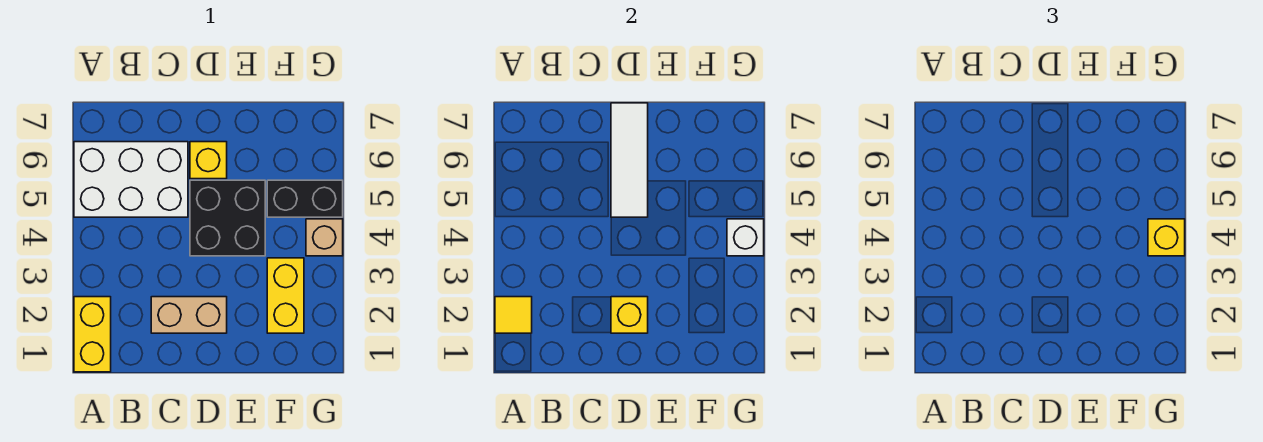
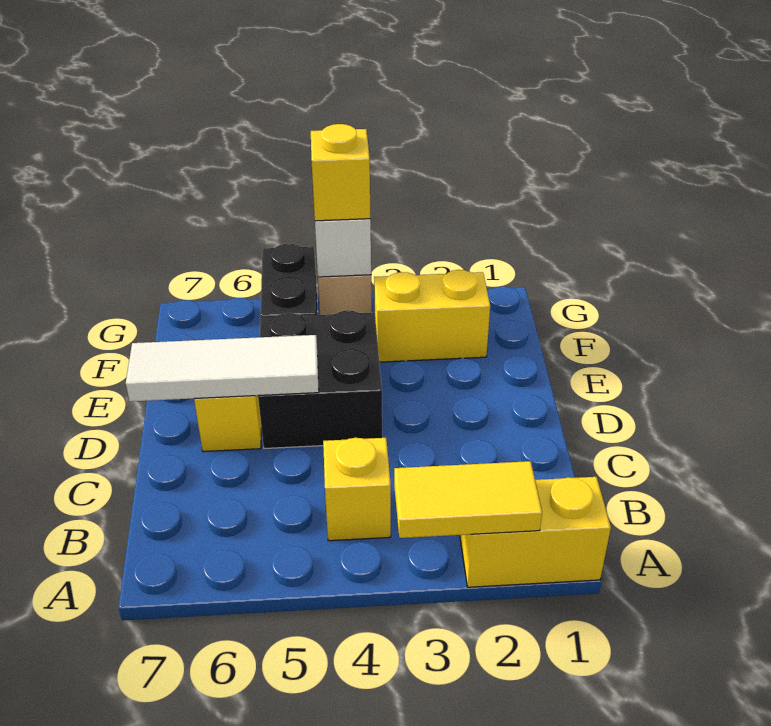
yellow tile A2 level 2 -> yellow tile A2:A3 level 2
white brick A5:C6 level 1 -> none
tan brick C2:D2 level 1 -> none
yellow brick D2 level 2 -> yellow brick B4 level 1

